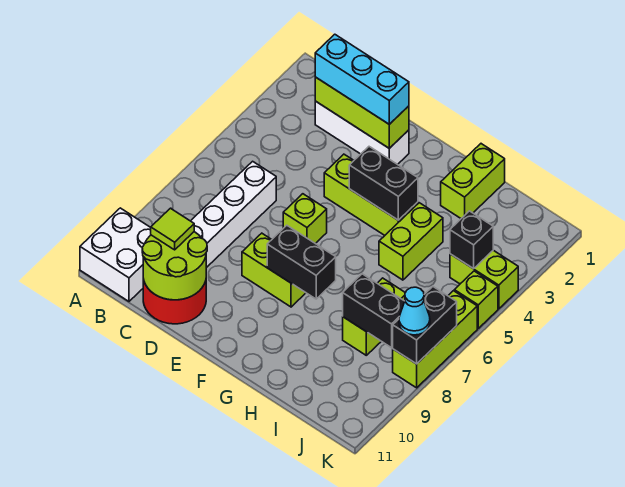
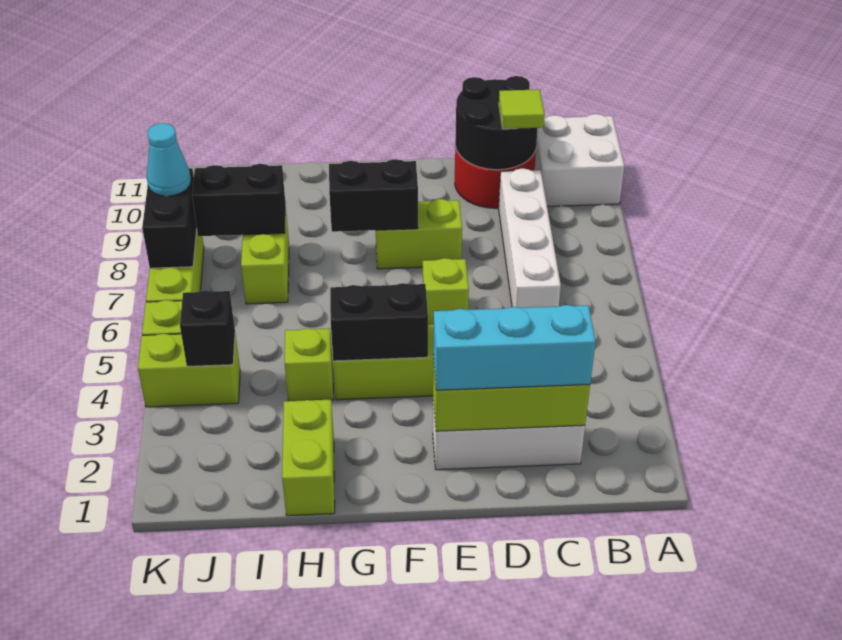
lime round brick C10:D11 level 2 -> black round brick C10:D11 level 2
lime brick H4:H5 level 1 -> lime brick H4 level 1

